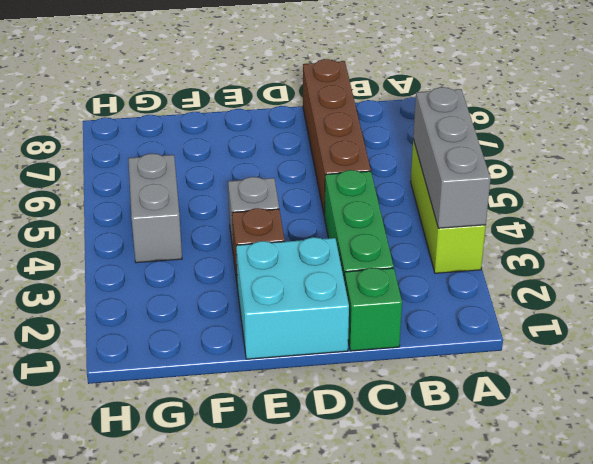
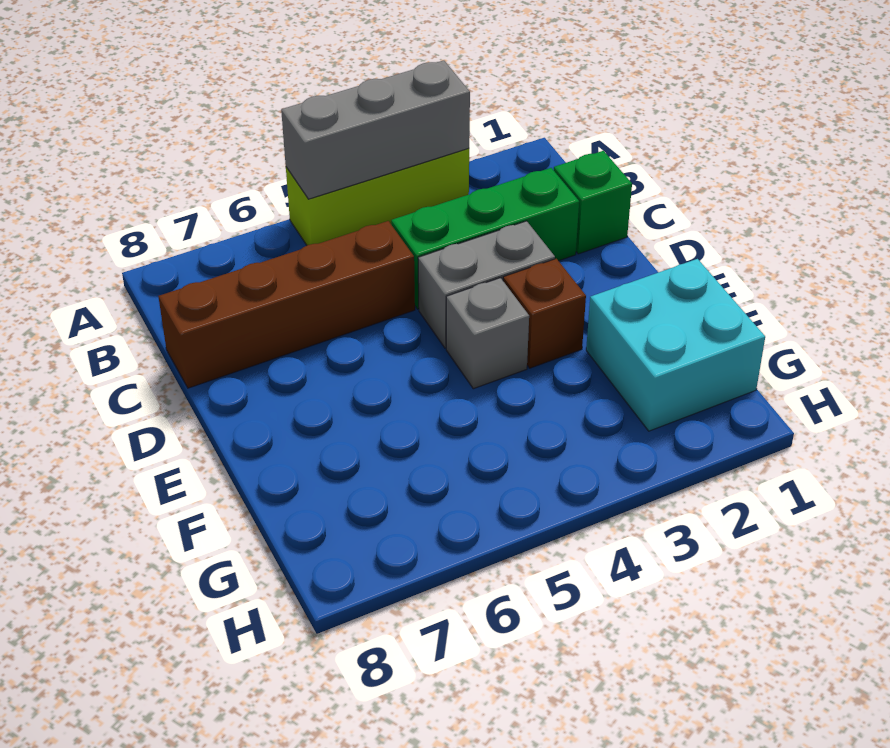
cyan brick D1:E2 level 1 -> cyan brick F1:G2 level 1
grey brick G4:G5 level 1 -> grey brick D3:D4 level 1

